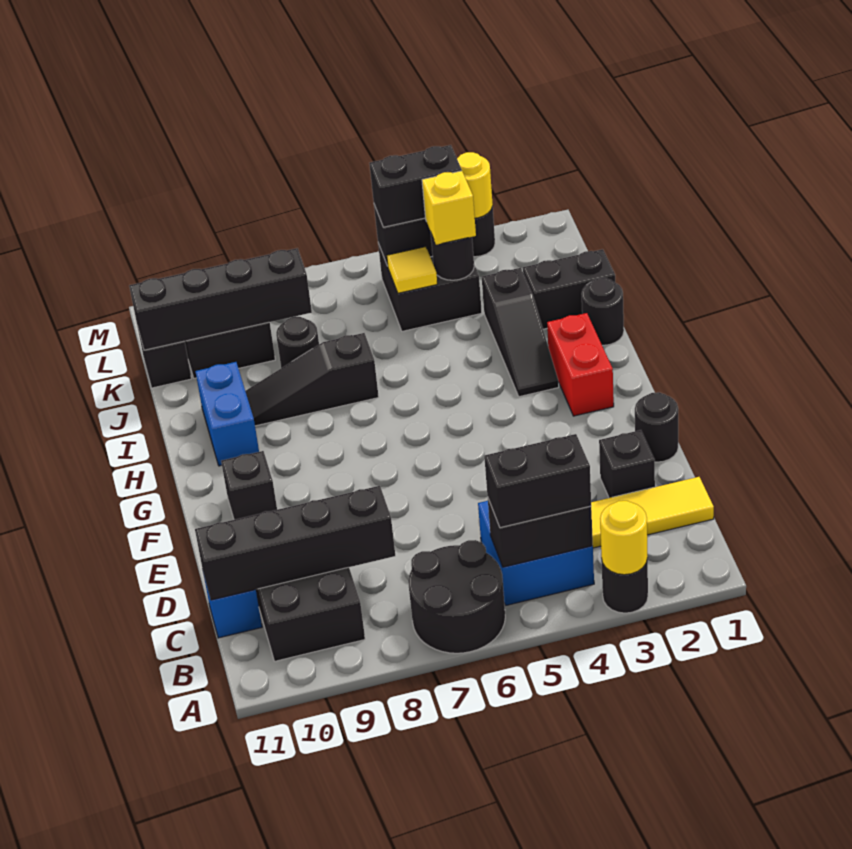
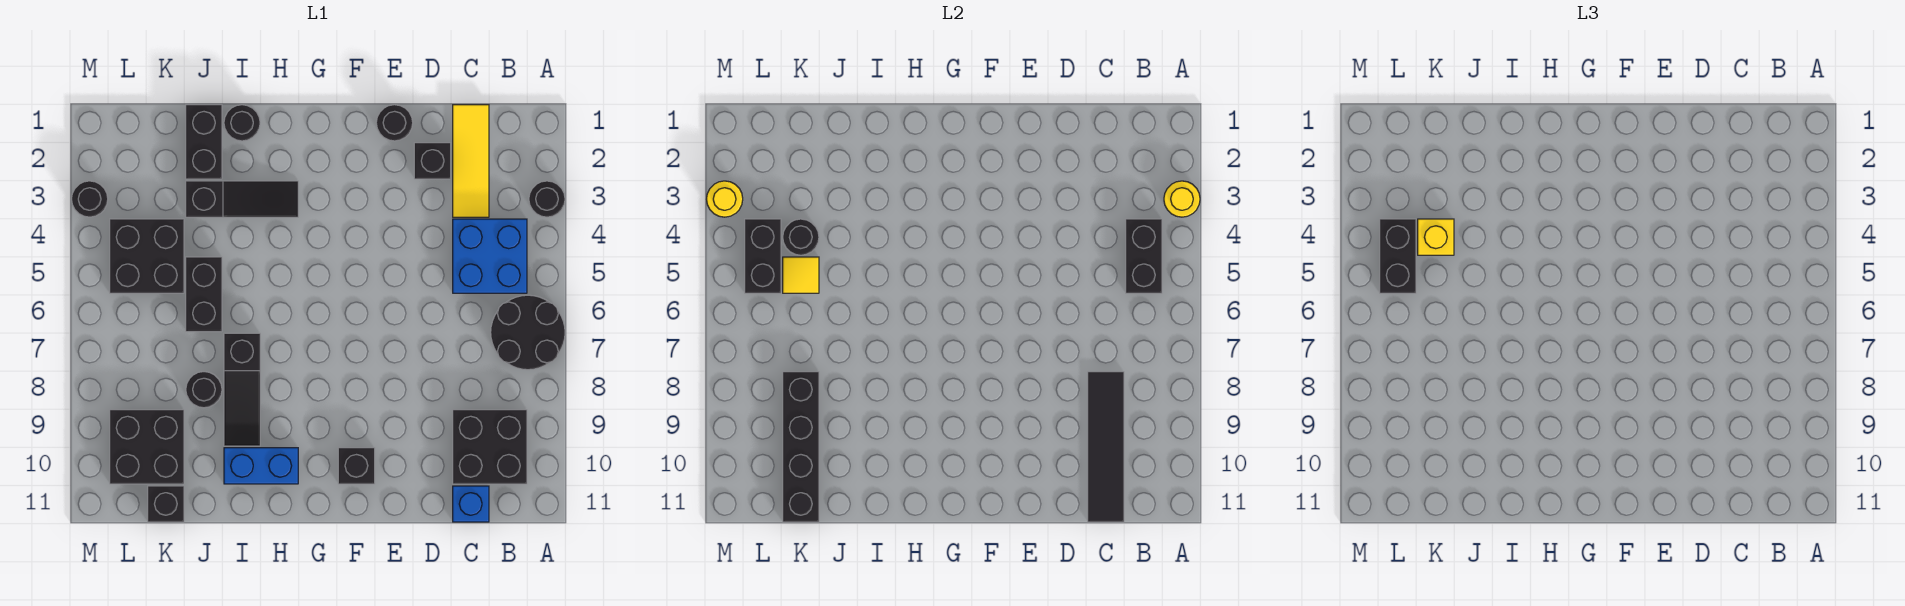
black brick B4:B5 level 3 -> black brick J5:J6 level 1
black brick C8:C11 level 2 -> black tile C8:C11 level 2
red brick G2:H2 level 1 -> none

